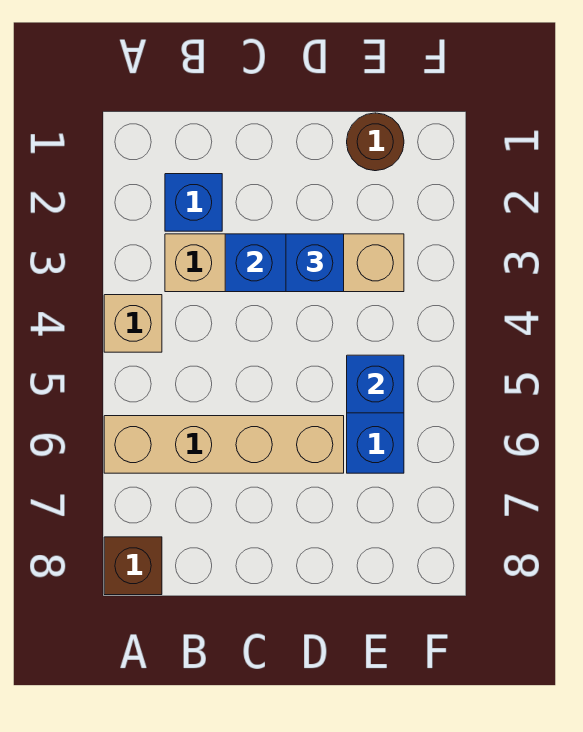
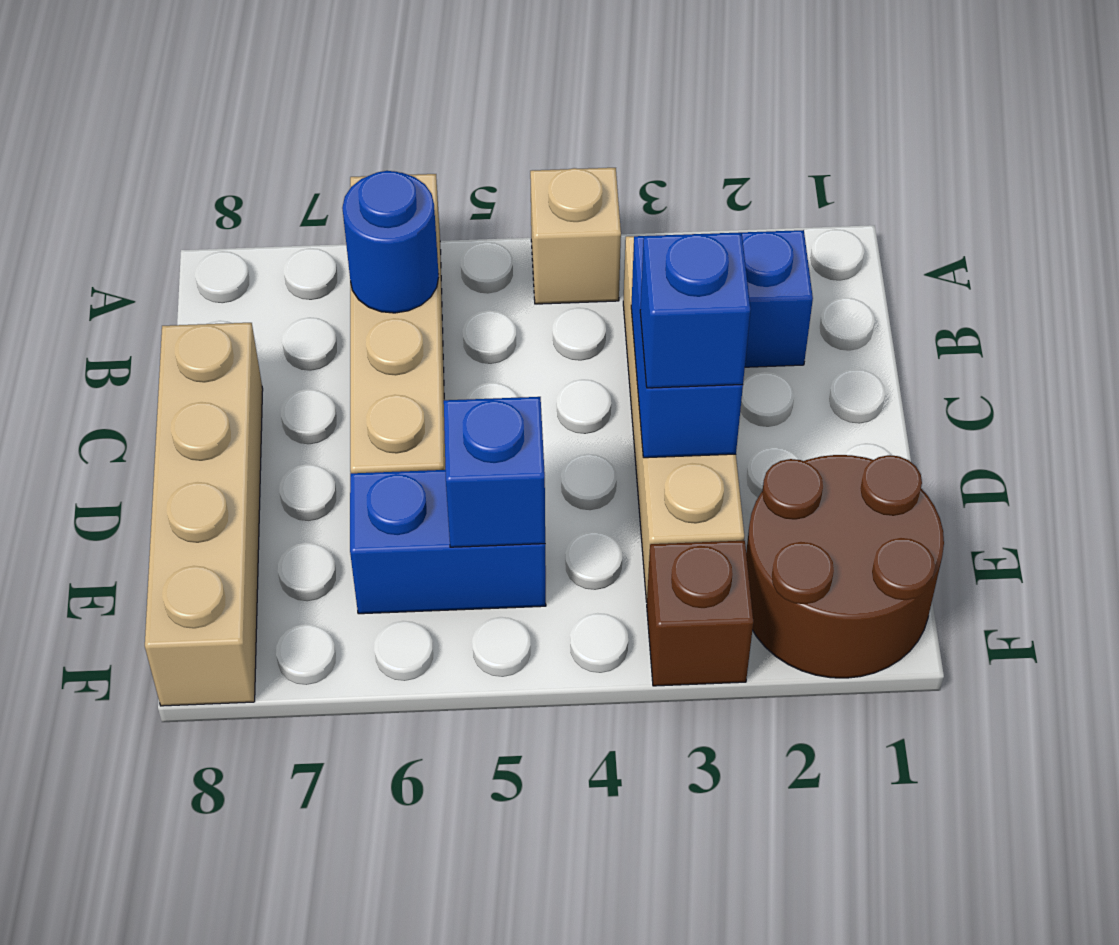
brown brick A8 level 1 -> brown brick F3 level 1
none -> blue round brick B6 level 2
none -> tan brick C8:F8 level 1
brown round brick E1 level 1 -> brown round brick E1:F2 level 1

